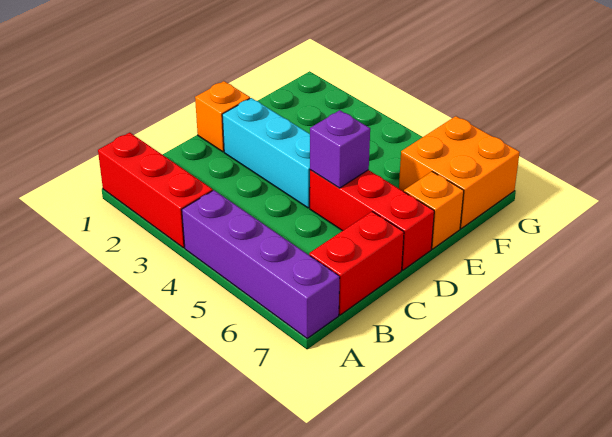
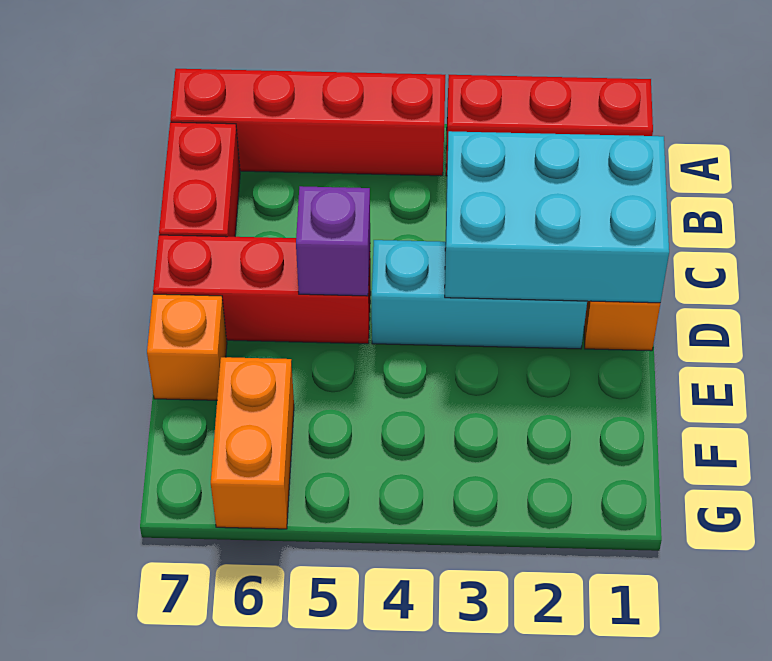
purple brick A4:A7 level 1 -> red brick A4:A7 level 1
none -> cyan brick C1:D3 level 2
orange brick F6:G7 level 1 -> orange brick F6:G6 level 1

